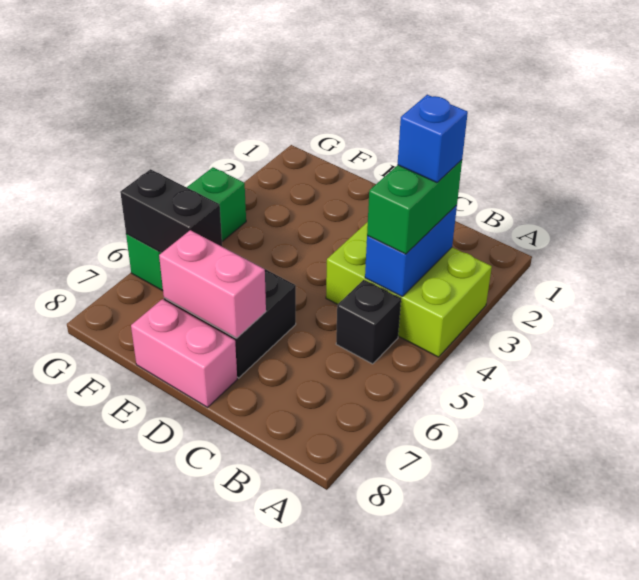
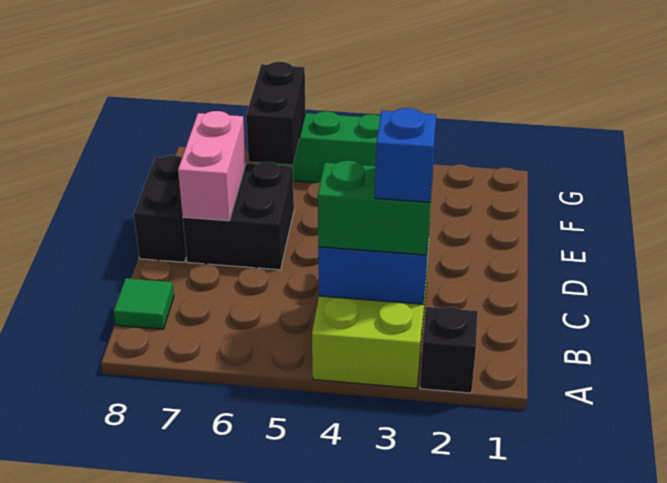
black brick B5 level 1 -> black brick A2 level 1
none -> green tile B8 level 1
pink brick D8:E8 level 1 -> black brick D8:E8 level 1

